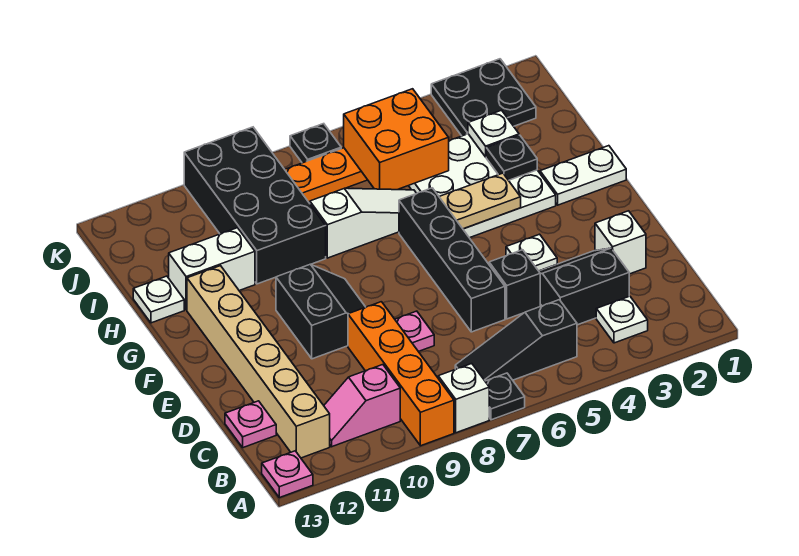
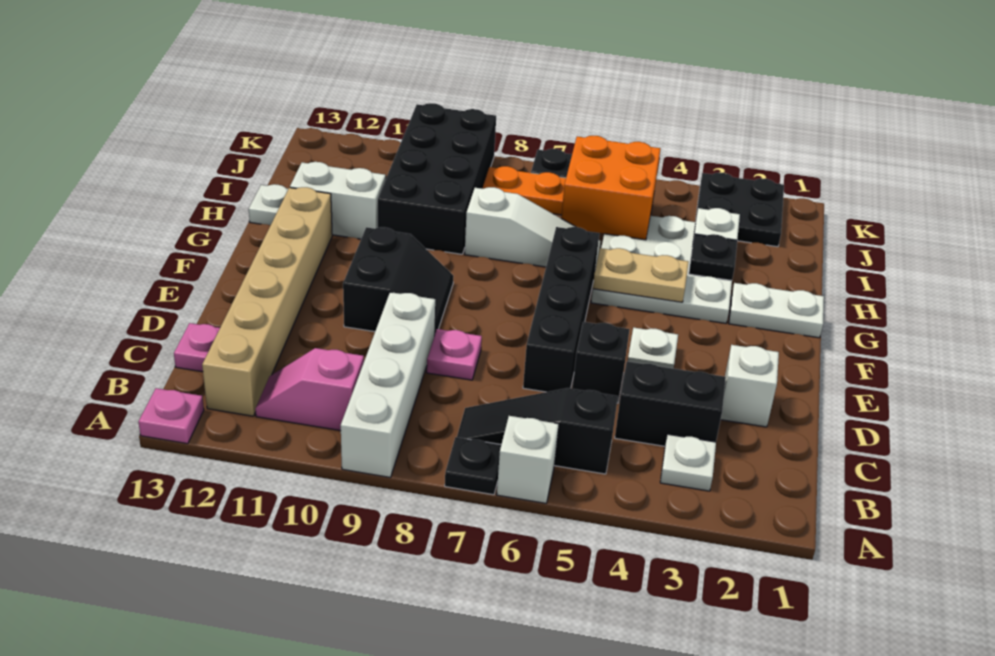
white brick A8 level 1 -> white brick A6 level 1
orange brick A9:D9 level 1 -> white brick A9:D9 level 1

